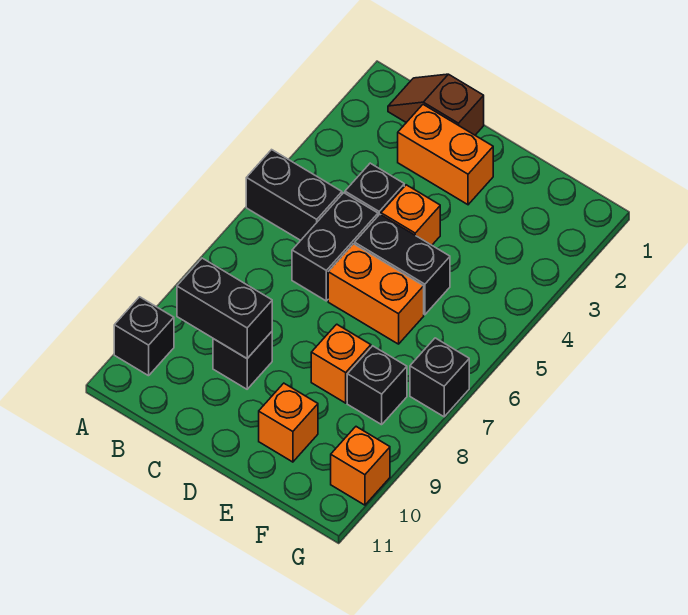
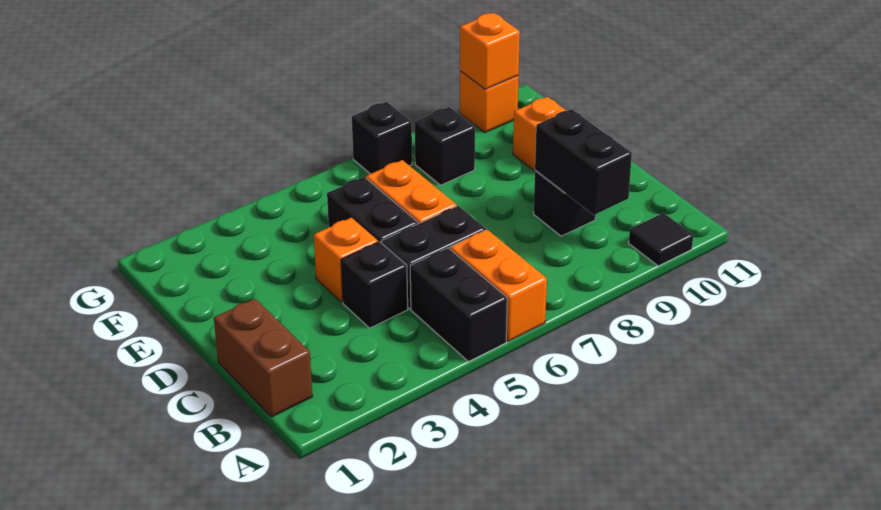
black brick A10 level 1 -> black tile A10 level 1
brown slope B1:C1 level 1 top C -> brown brick B1:C1 level 1
orange brick C2:D2 level 1 -> orange brick A6:B6 level 1
orange brick E8 level 1 -> orange brick G10 level 2

